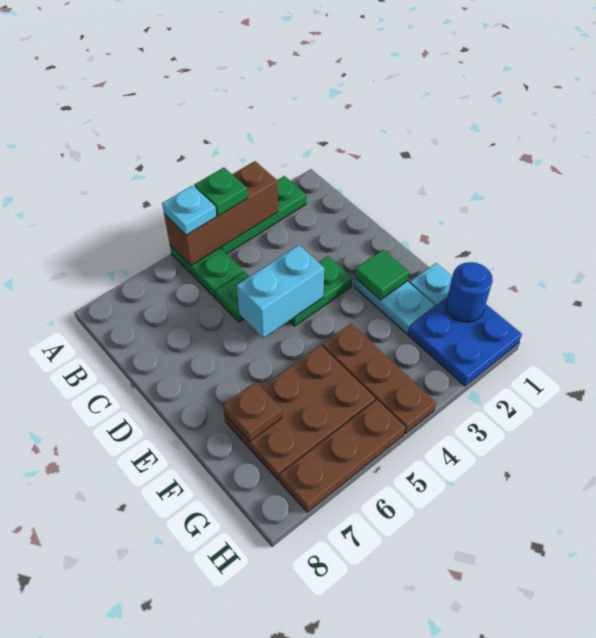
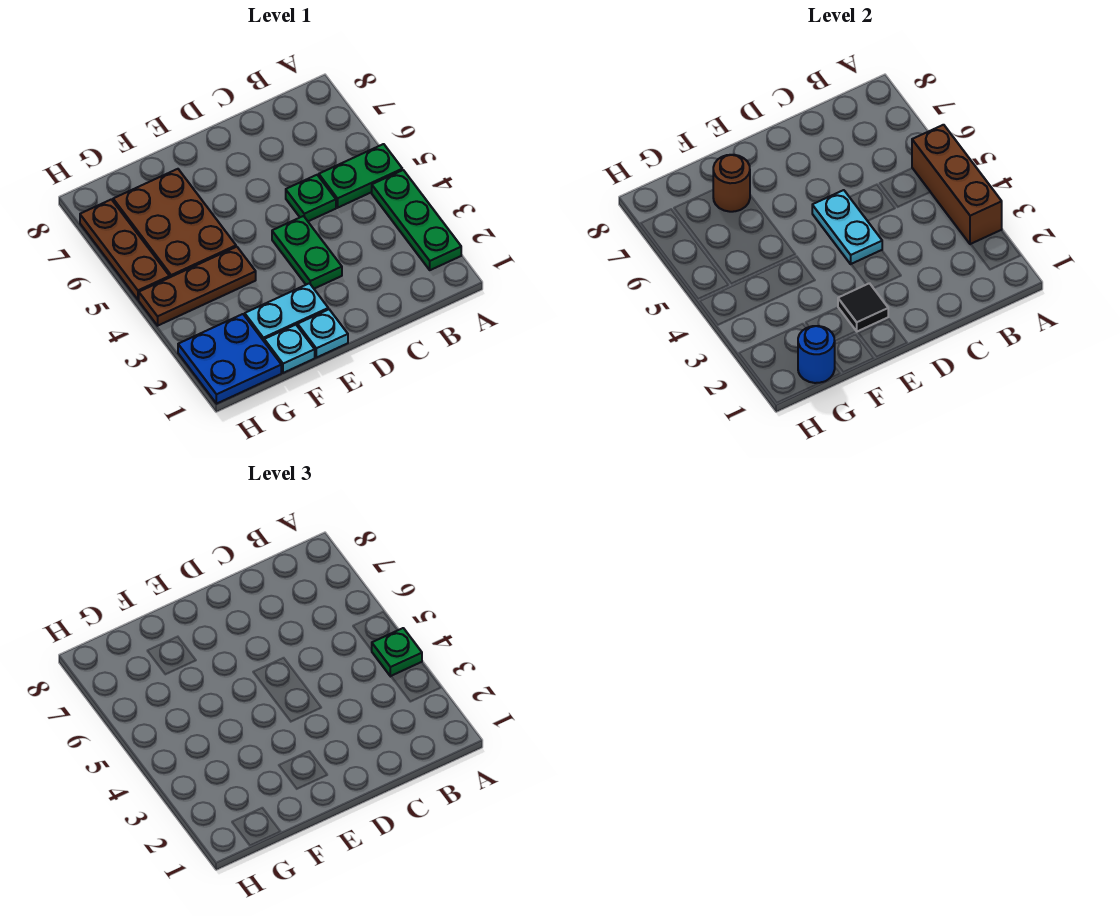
cyan plate A5 level 3 -> cyan plate E1 level 1
cyan brick D4:D5 level 2 -> cyan plate D4:D5 level 2
green tile E2 level 2 -> black tile E2 level 2
brown plate F7 level 2 -> brown round brick F7 level 2

